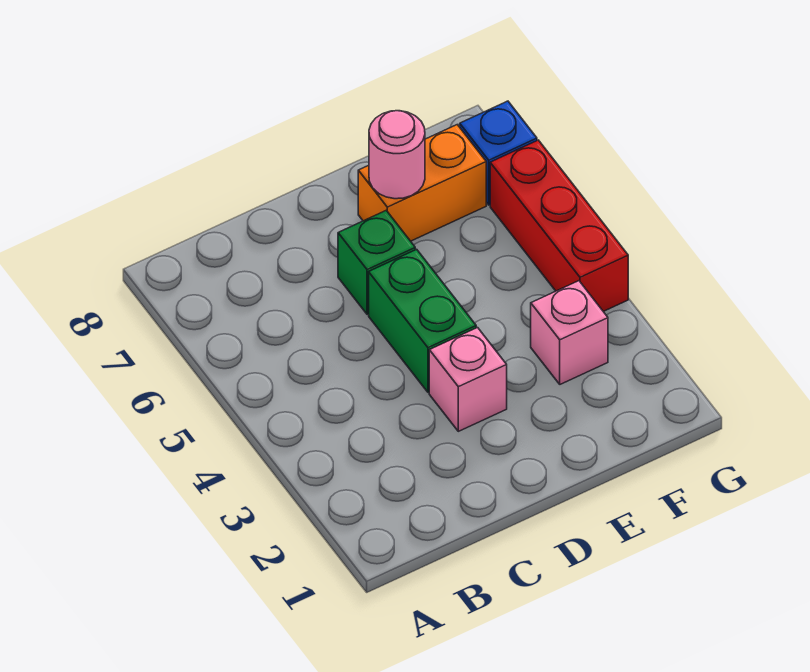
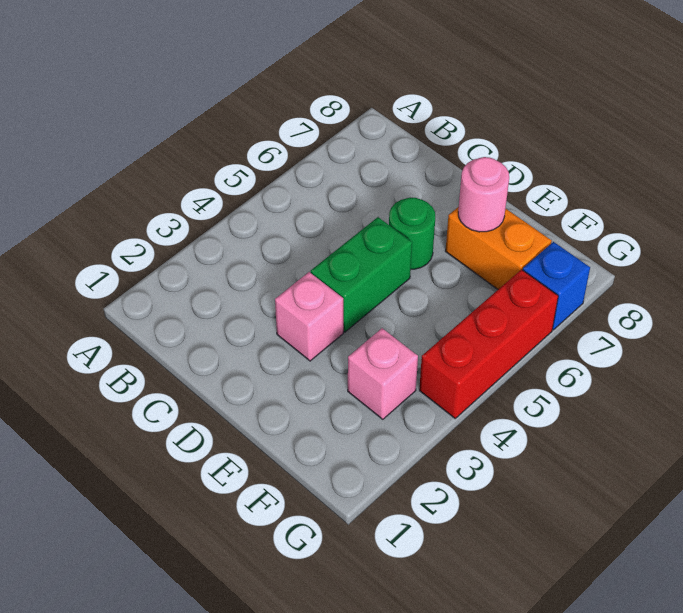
green brick D6 level 1 -> green round brick D6 level 1

